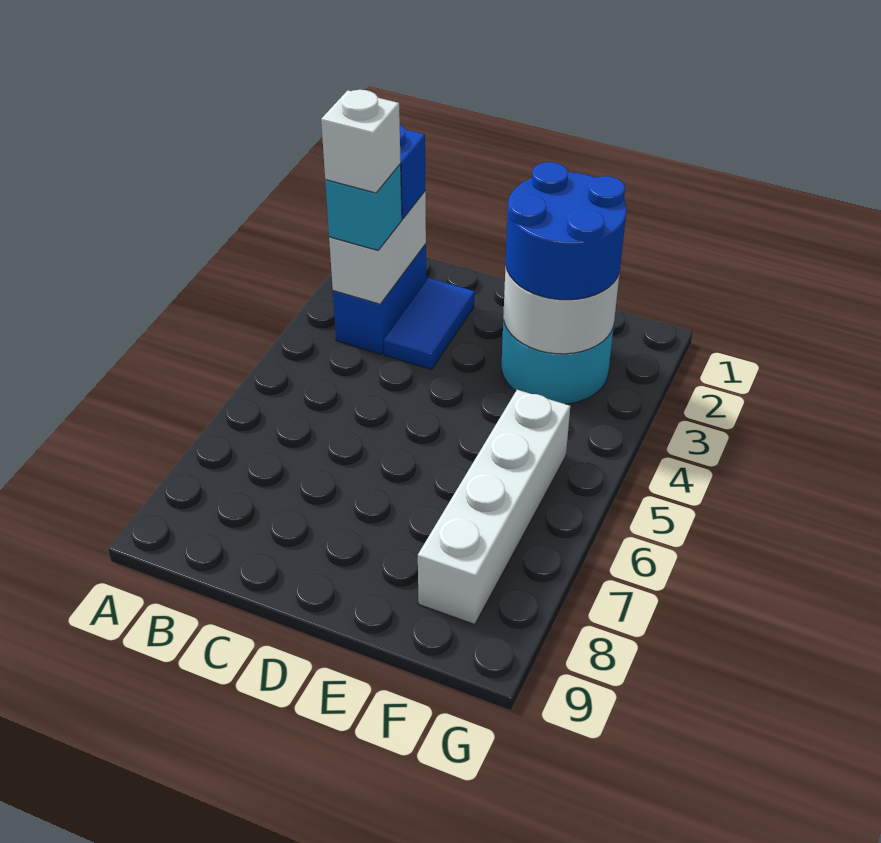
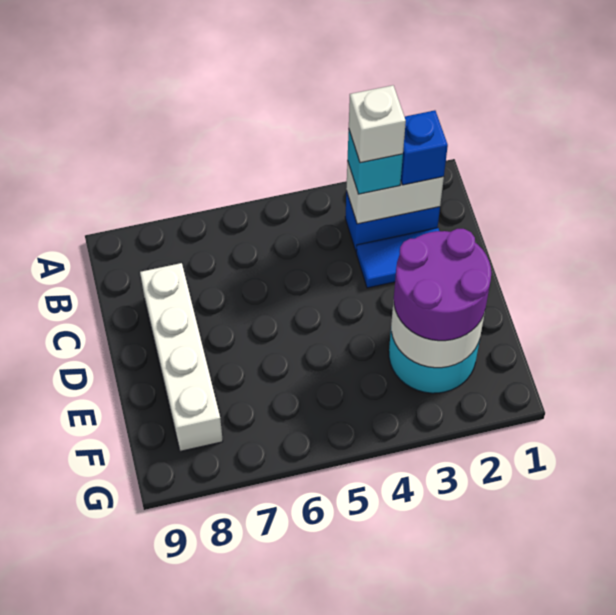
blue round brick E2:F3 level 3 -> purple round brick E2:F3 level 3
white brick F5:F8 level 1 -> white brick C8:F8 level 1

